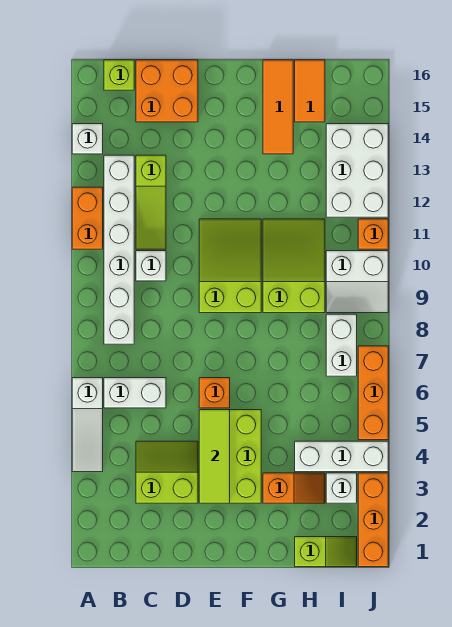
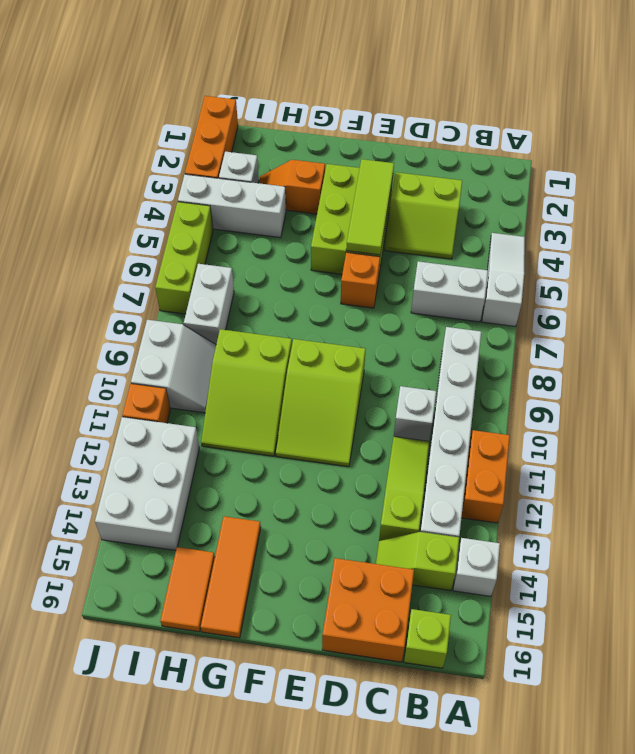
lime slope H1:I1 level 1 top H -> lime slope B14:C14 level 1 top B
white slope I9:J10 level 1 top 10 -> white slope I9:J10 level 1 top J
orange brick J5:J7 level 1 -> lime brick J5:J7 level 1

